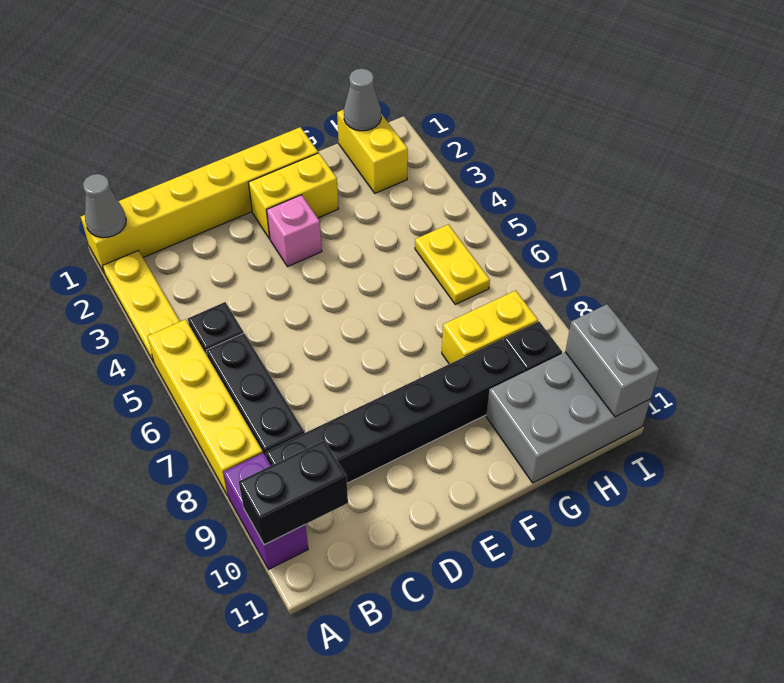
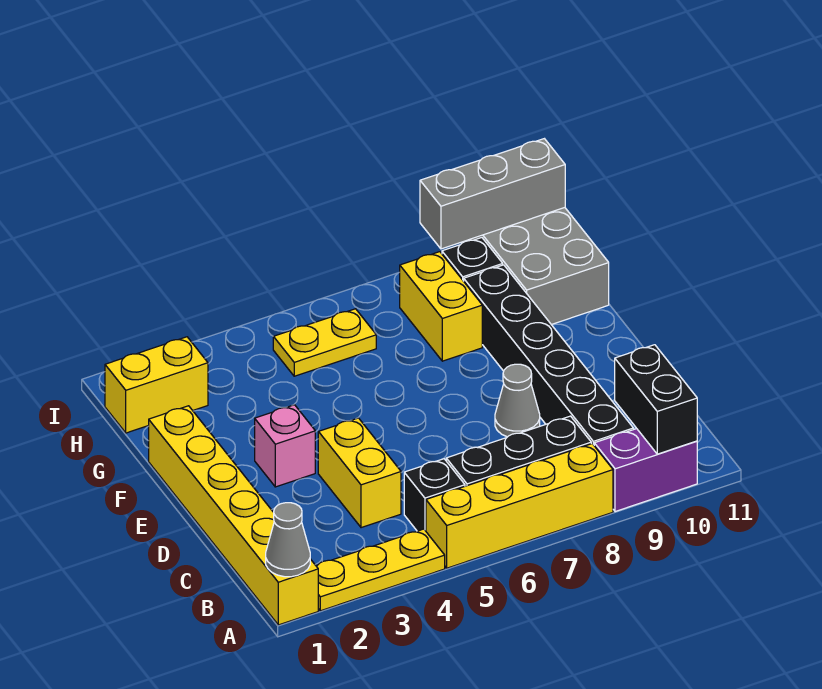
yellow brick E2:F2 level 1 -> yellow brick C4:D4 level 1
grey cone H1 level 2 -> grey cone D8 level 1
grey brick I10:I11 level 2 -> grey brick I9:I11 level 2

